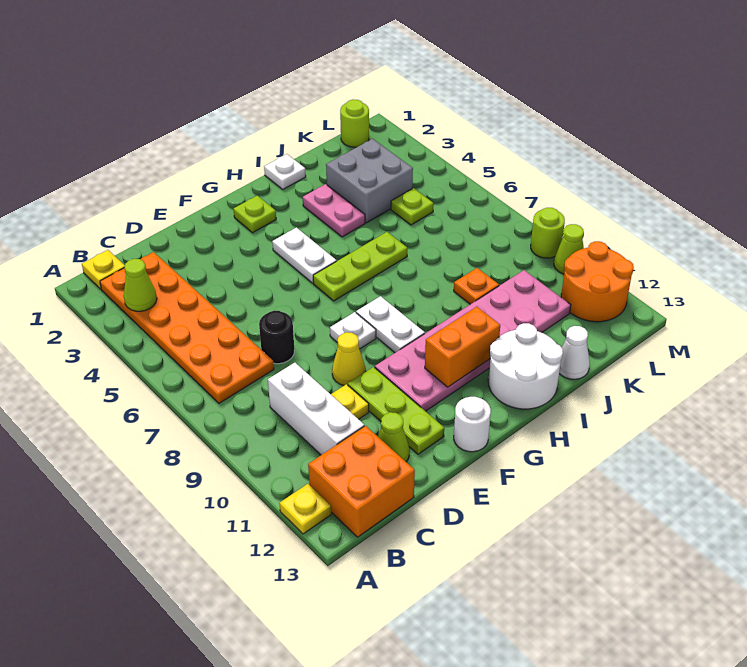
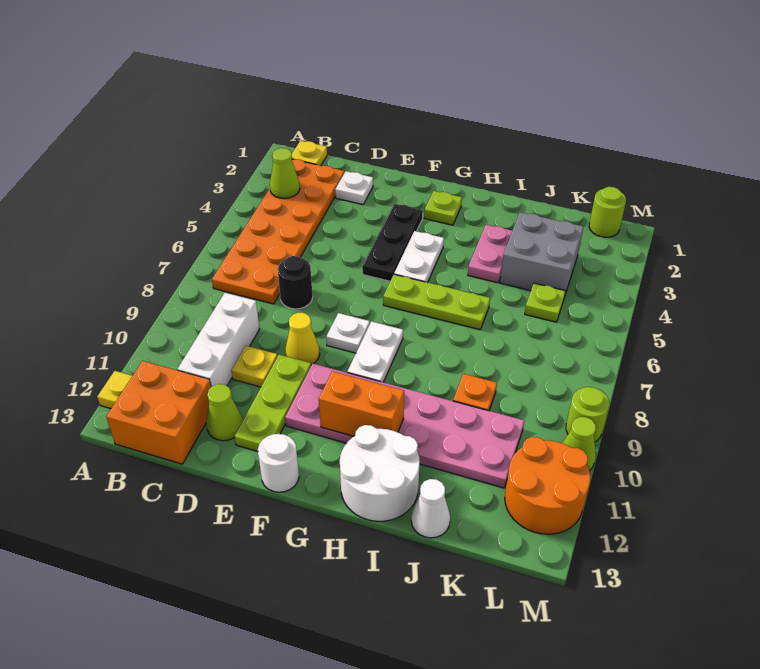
none -> black plate F3:F5 level 1
white plate I1 level 1 -> white plate D2 level 1

